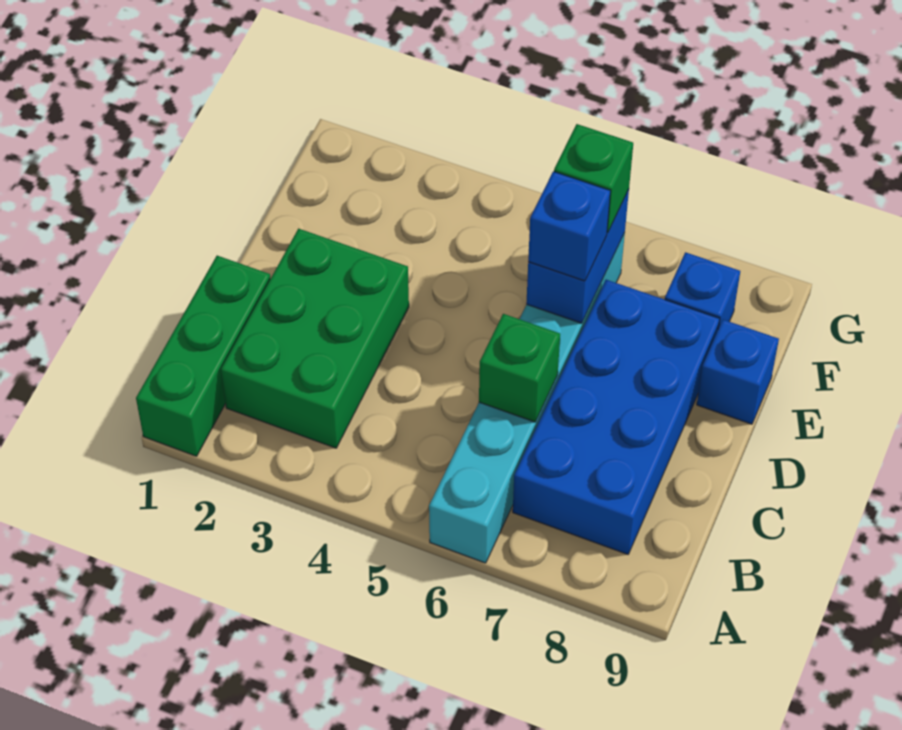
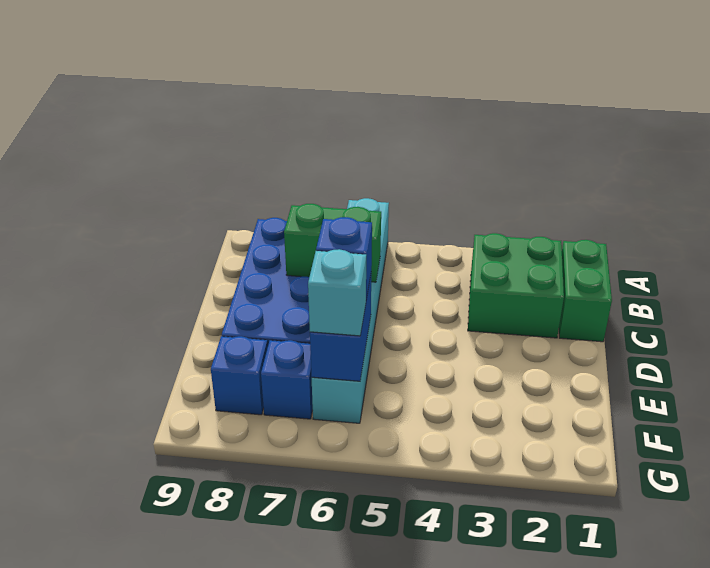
green brick A1:C1 level 1 -> green brick B1:C1 level 1
green brick B2:D3 level 1 -> green brick B2:C3 level 1
green brick C6 level 2 -> green brick C6:C7 level 2
blue brick E9 level 1 -> blue brick F7 level 1
green brick F6 level 3 -> cyan brick F6 level 3

